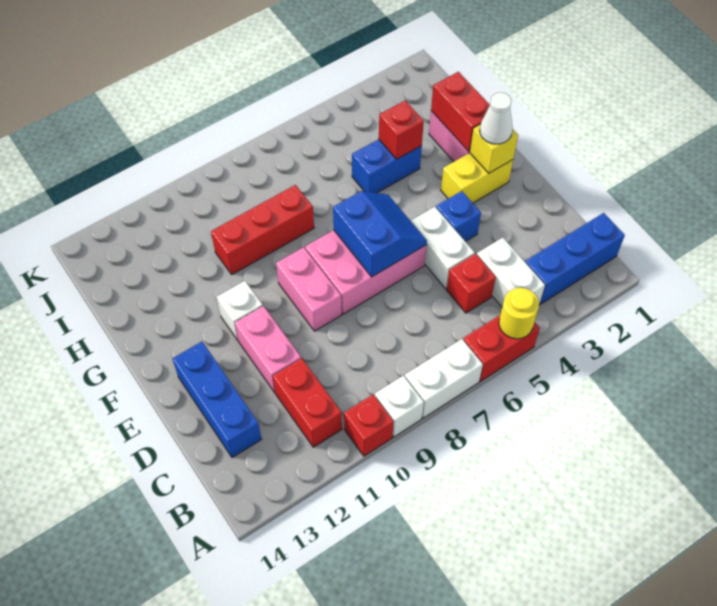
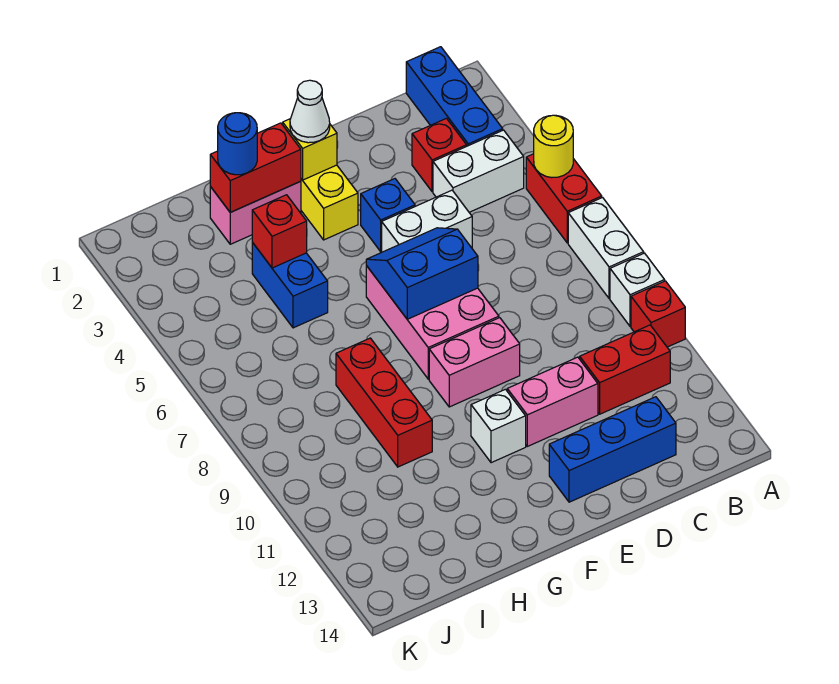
red brick C5 level 1 -> red brick C3 level 1
none -> blue round brick H2 level 3

